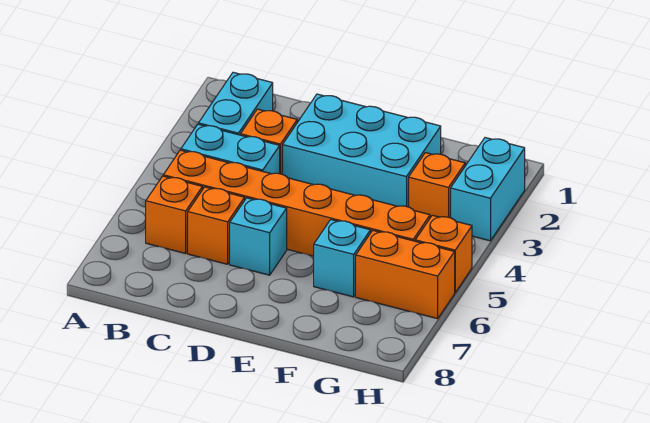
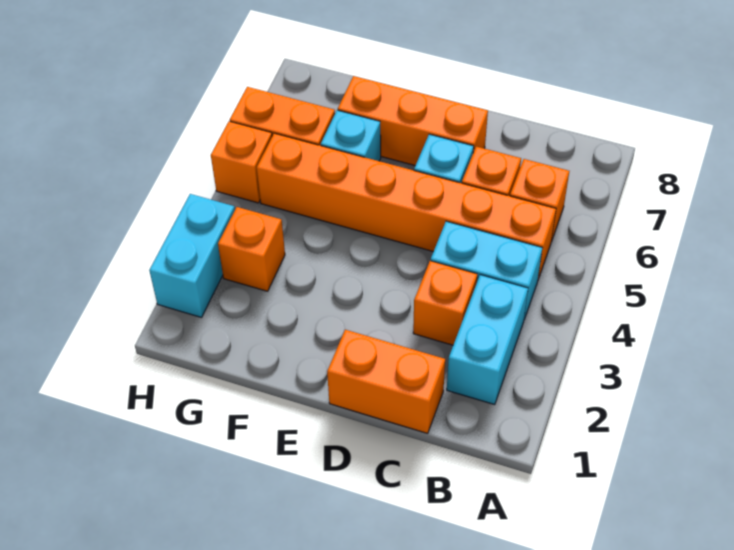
none -> orange brick C1:D1 level 1
cyan brick D2:F3 level 1 -> none
none -> orange brick D7:F7 level 1

